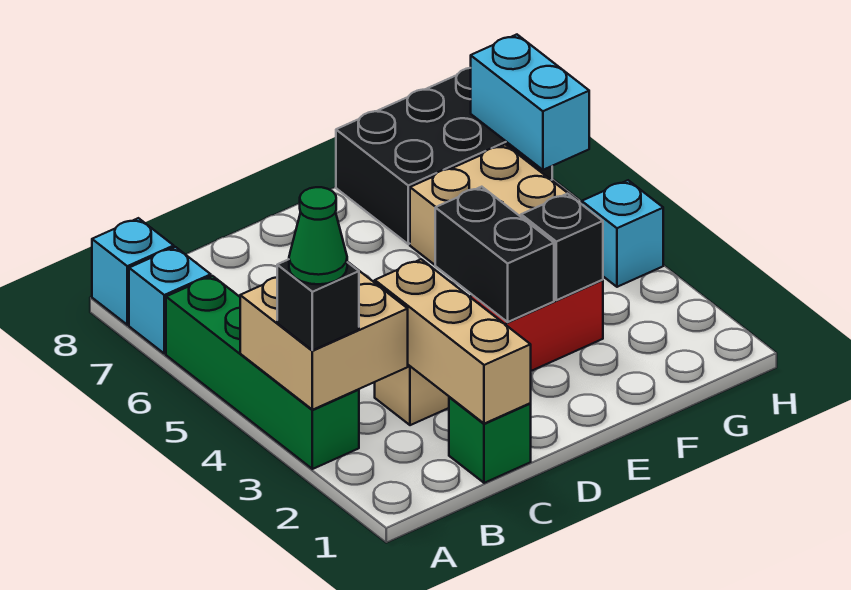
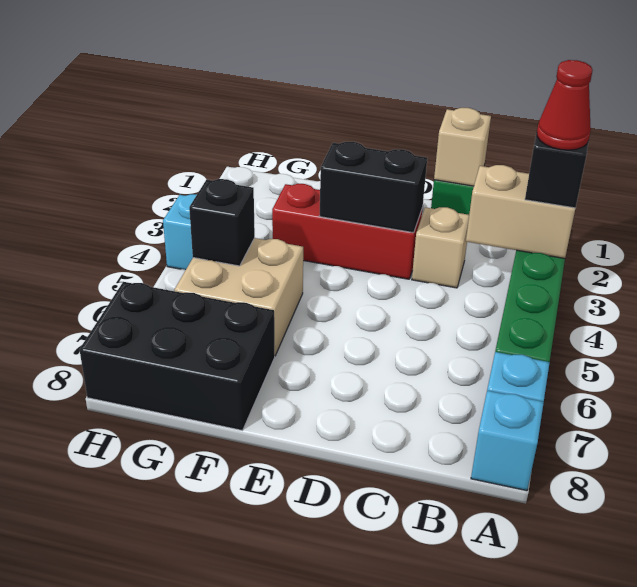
tan brick A3:B4 level 2 -> tan brick A3:B3 level 2
green cone A3 level 4 -> red cone A3 level 4
tan brick C1:C3 level 2 -> tan brick C1 level 2
black brick E3:E4 level 2 -> black brick D3:E3 level 2
black brick F3 level 2 -> black brick G5 level 2
cyan brick H6:H7 level 2 -> none

